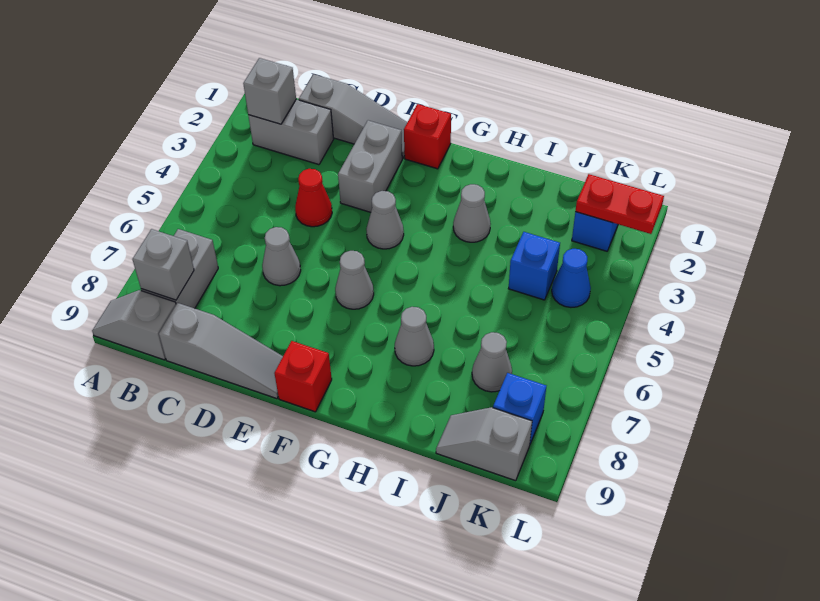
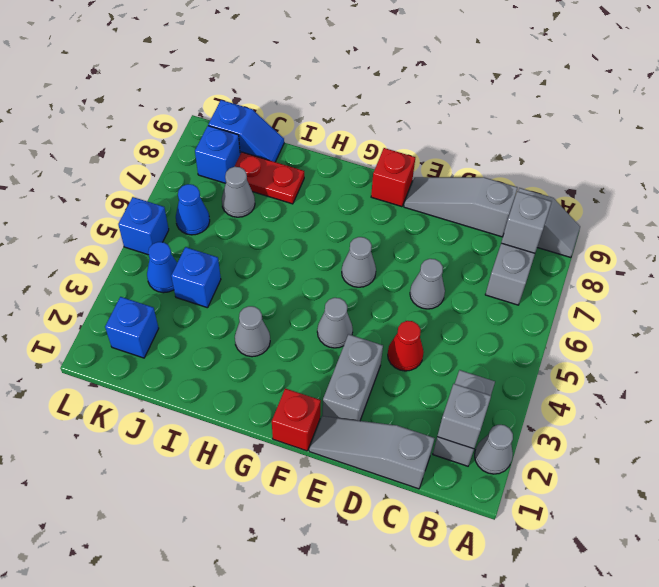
grey brick B2:C2 level 1 -> grey brick B2:B3 level 1
grey cone H7 level 1 -> grey cone A2 level 1
grey slope J9:K9 level 1 top K -> blue slope J9:K9 level 1 top K
red plate K2:L2 level 2 -> red plate I8:J8 level 1
none -> blue cone K6 level 1
none -> blue brick L5 level 1

